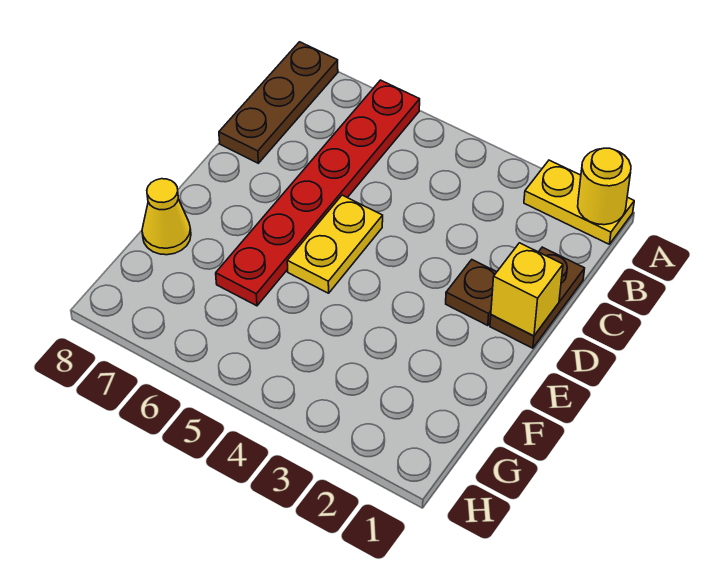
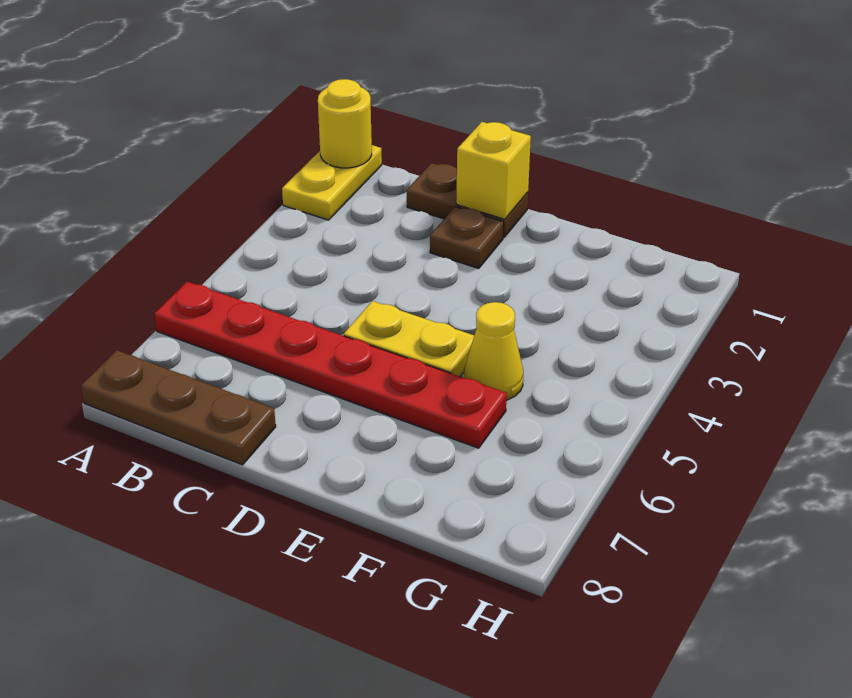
yellow cone F8 level 1 -> yellow cone F5 level 1

